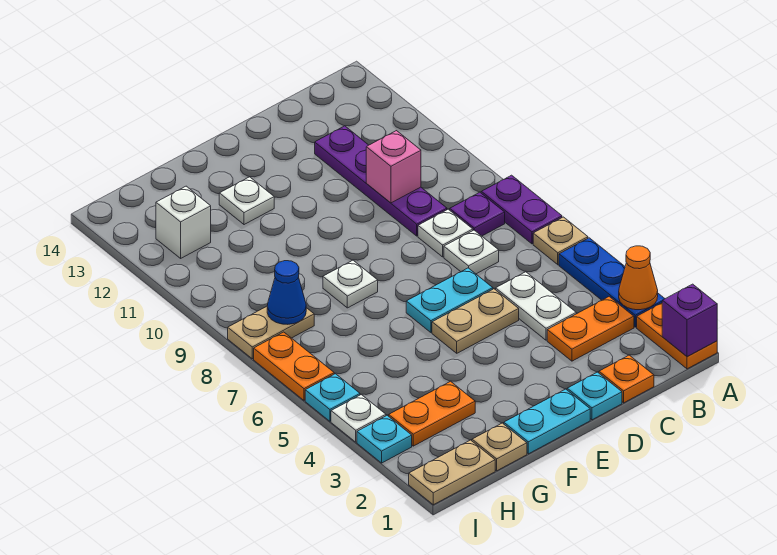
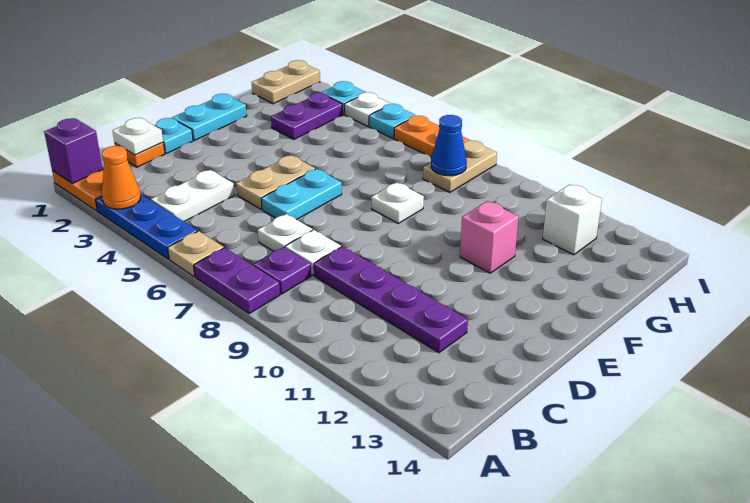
orange plate B3:C3 level 1 -> none
white plate C4:C5 level 1 -> white plate B4:C4 level 1
pink brick C10 level 2 -> pink brick F11 level 1
white plate F12 level 1 -> white plate C1 level 2
tan plate G1 level 1 -> none
orange plate G3:H3 level 1 -> purple plate G3:H3 level 1

